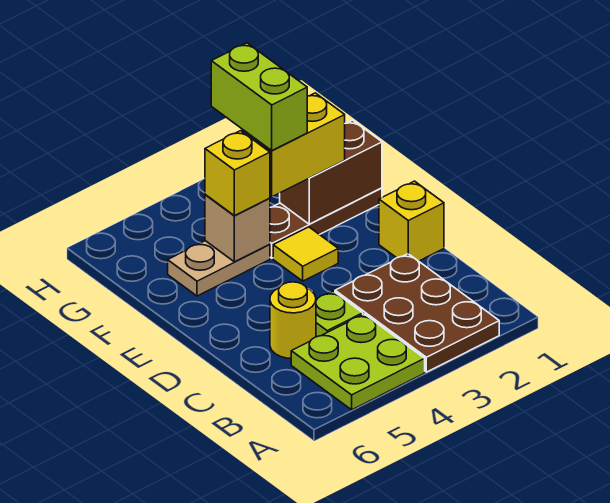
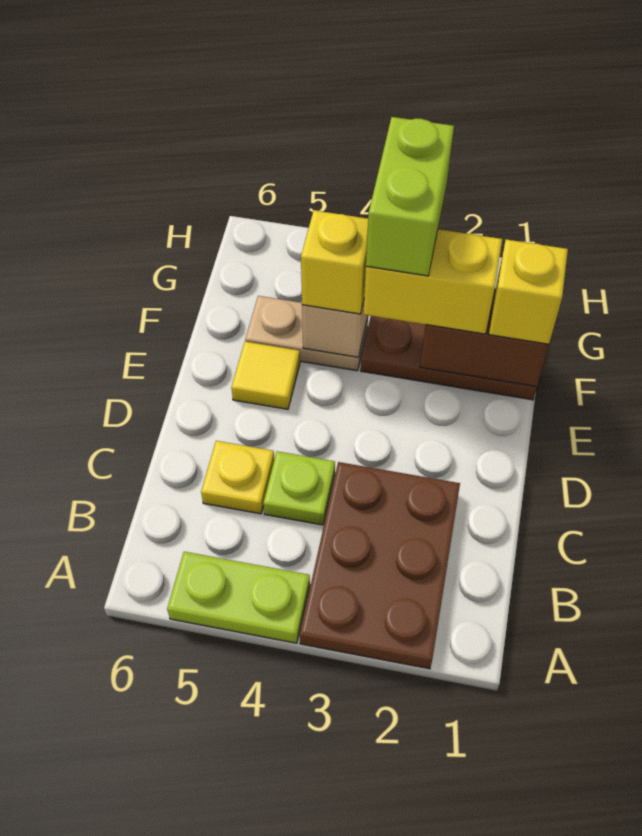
lime plate A4:B5 level 1 -> lime plate A4:A5 level 1
yellow round brick C5 level 1 -> yellow plate C5 level 1
yellow brick D1 level 1 -> yellow brick F1 level 3
yellow tile E3 level 1 -> yellow tile E5 level 1

